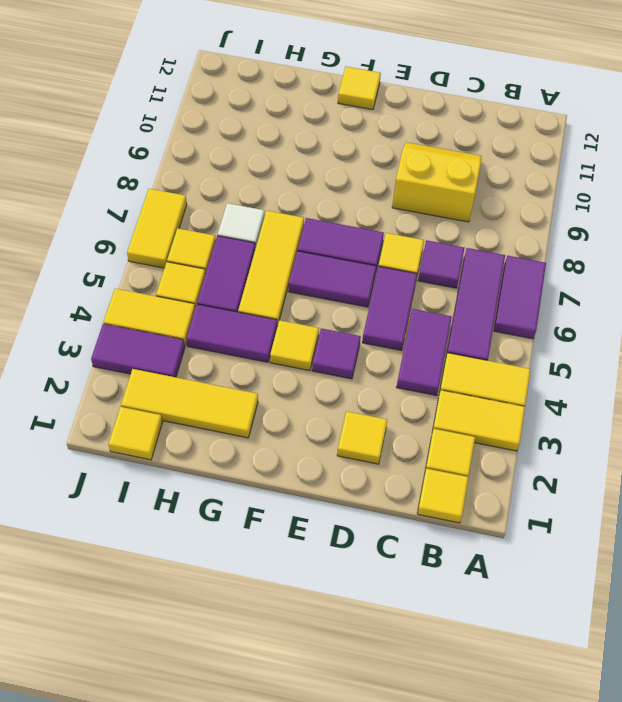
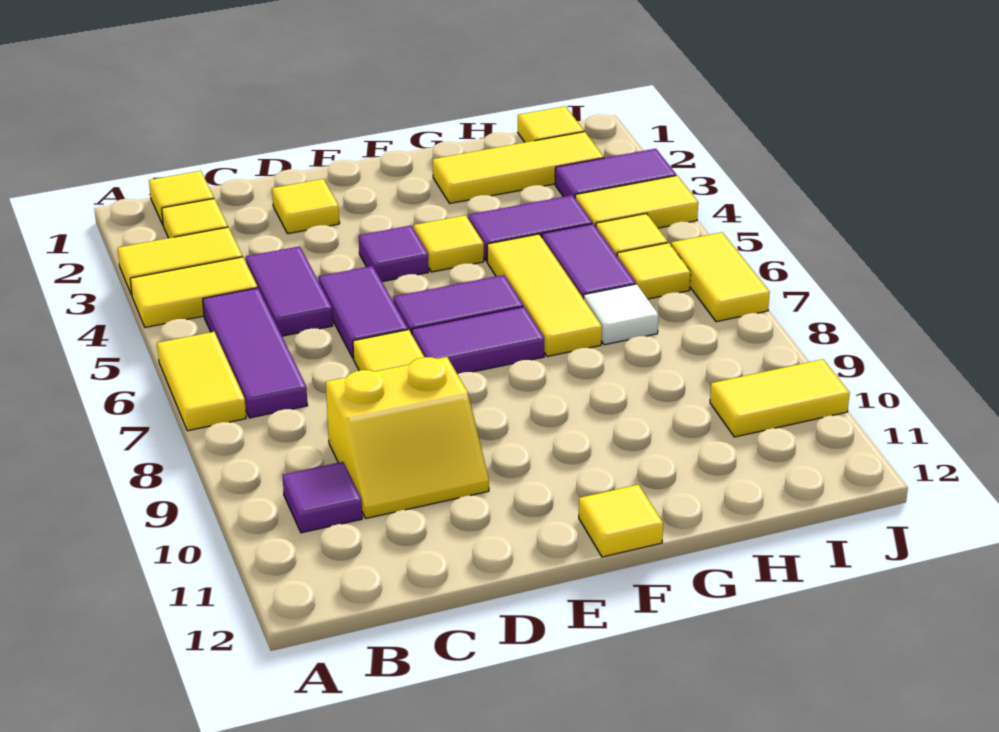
purple tile A6:A7 level 1 -> yellow tile A6:A7 level 1
purple tile C7 level 1 -> purple tile B10 level 1
none -> yellow tile I10:J10 level 1

